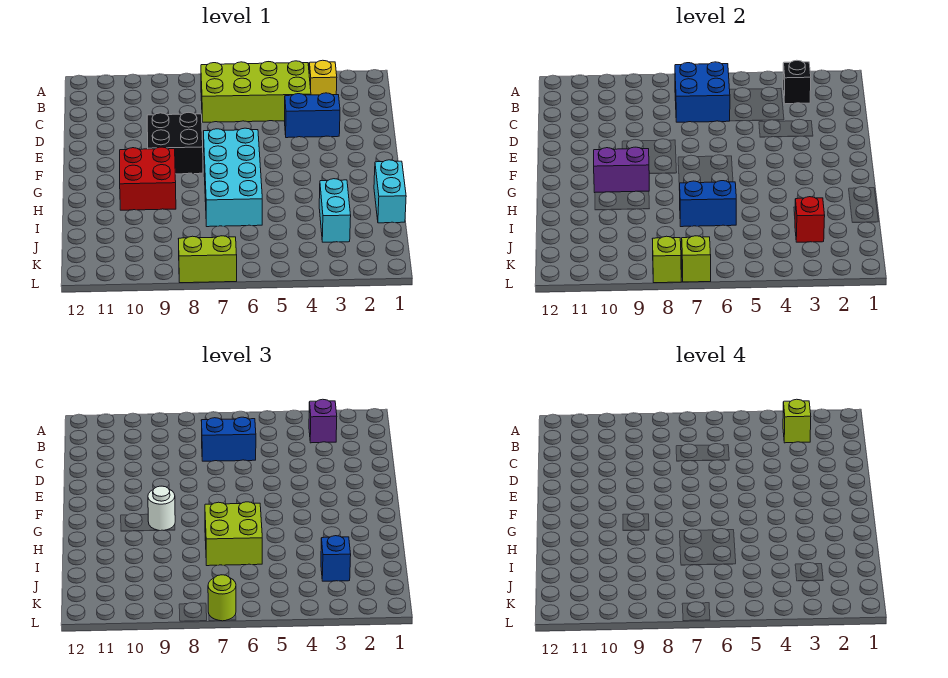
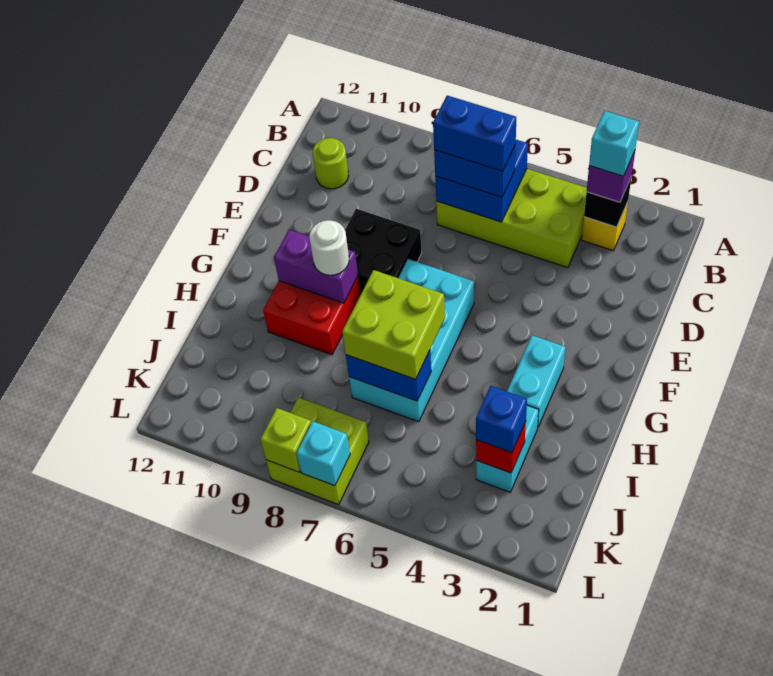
lime brick B3 level 4 -> cyan brick B3 level 4
blue brick D3:D4 level 1 -> blue brick C6:C7 level 4
cyan brick H1:I1 level 1 -> cyan brick G3:H3 level 1
lime brick L7:L8 level 1 -> lime brick K7:L8 level 1
lime brick L7 level 2 -> cyan brick L7 level 2
lime round brick L7 level 3 -> lime round brick C11 level 1

